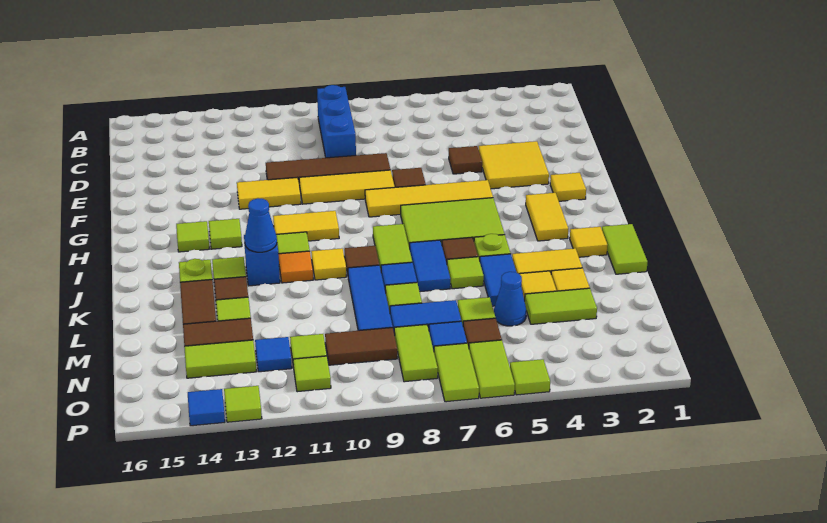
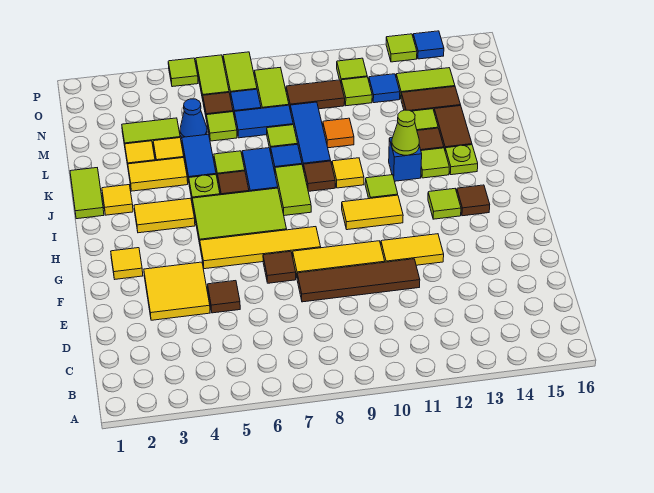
blue brick B9:D9 level 1 -> none
yellow tile H3:I3 level 1 -> yellow tile I3:I4 level 1
lime tile H14 level 1 -> brown tile H14 level 1
orange tile J11 level 1 -> orange tile L10 level 1
blue cone J12 level 2 -> lime cone J12 level 2

